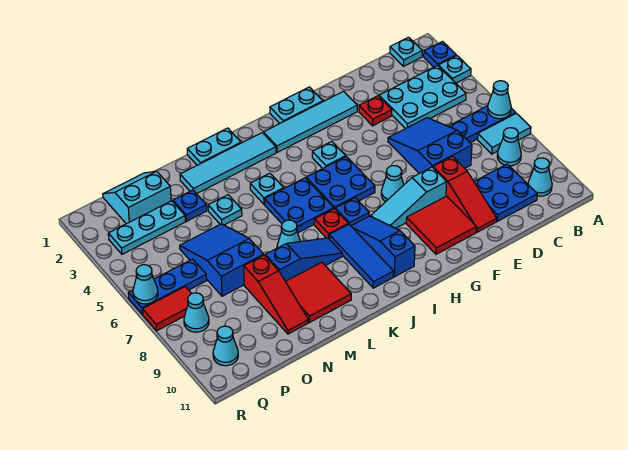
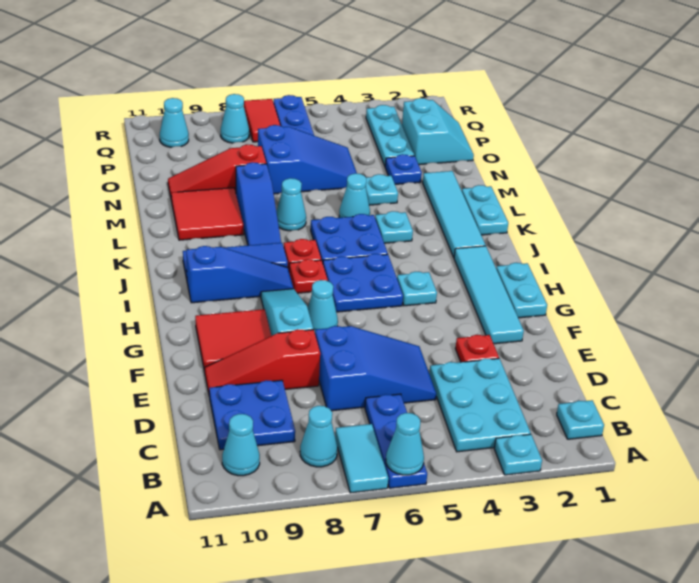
blue plate A2 level 1 -> none
blue plate I7 level 1 -> red plate I7 level 1
cyan cone R6 level 2 -> cyan cone L5 level 1

